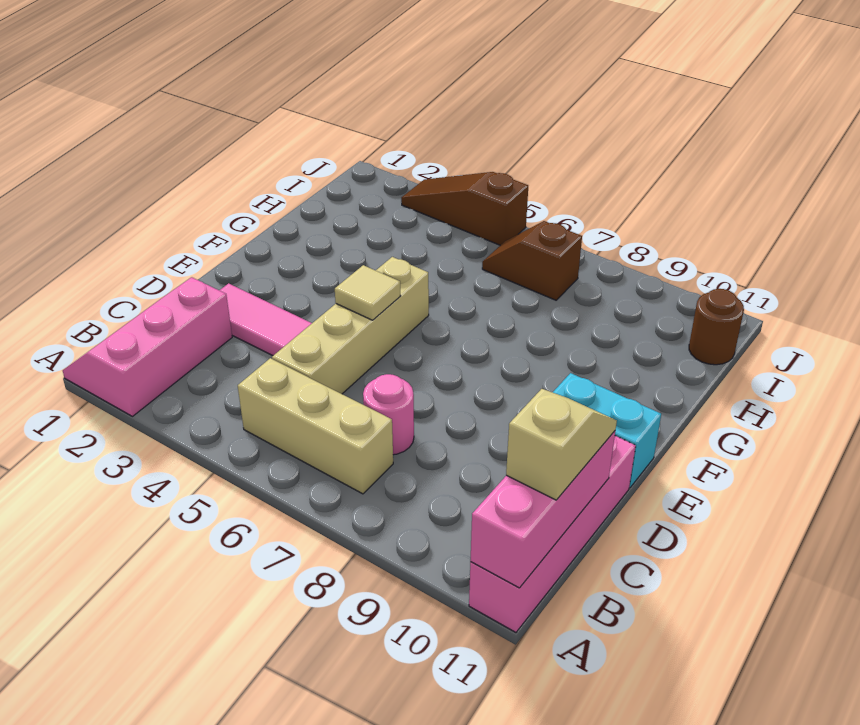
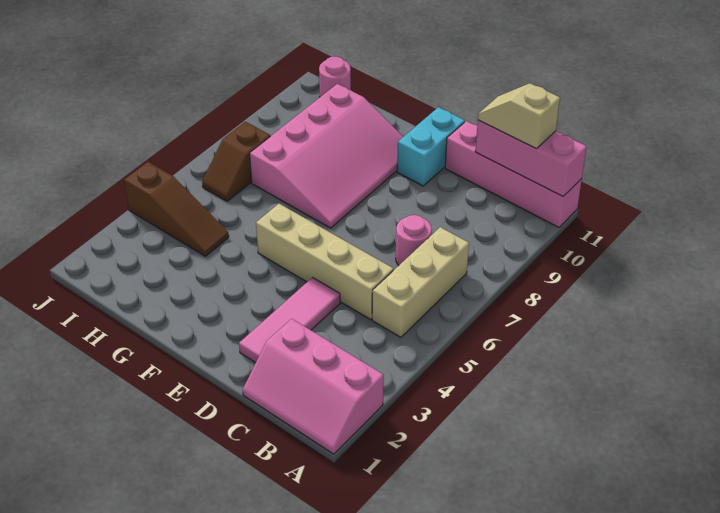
tan tile E5 level 2 -> none
none -> pink slope F7:H10 level 1 top H
brown round brick I11 level 1 -> pink round brick I11 level 1
brown slope J3:J5 level 1 top 5 -> brown slope H4:J4 level 1 top J

